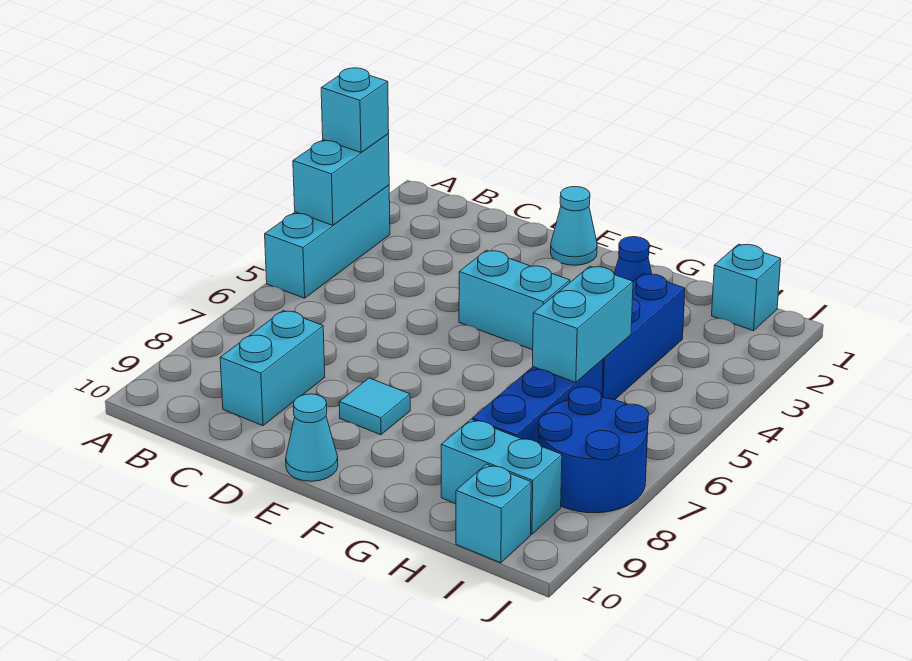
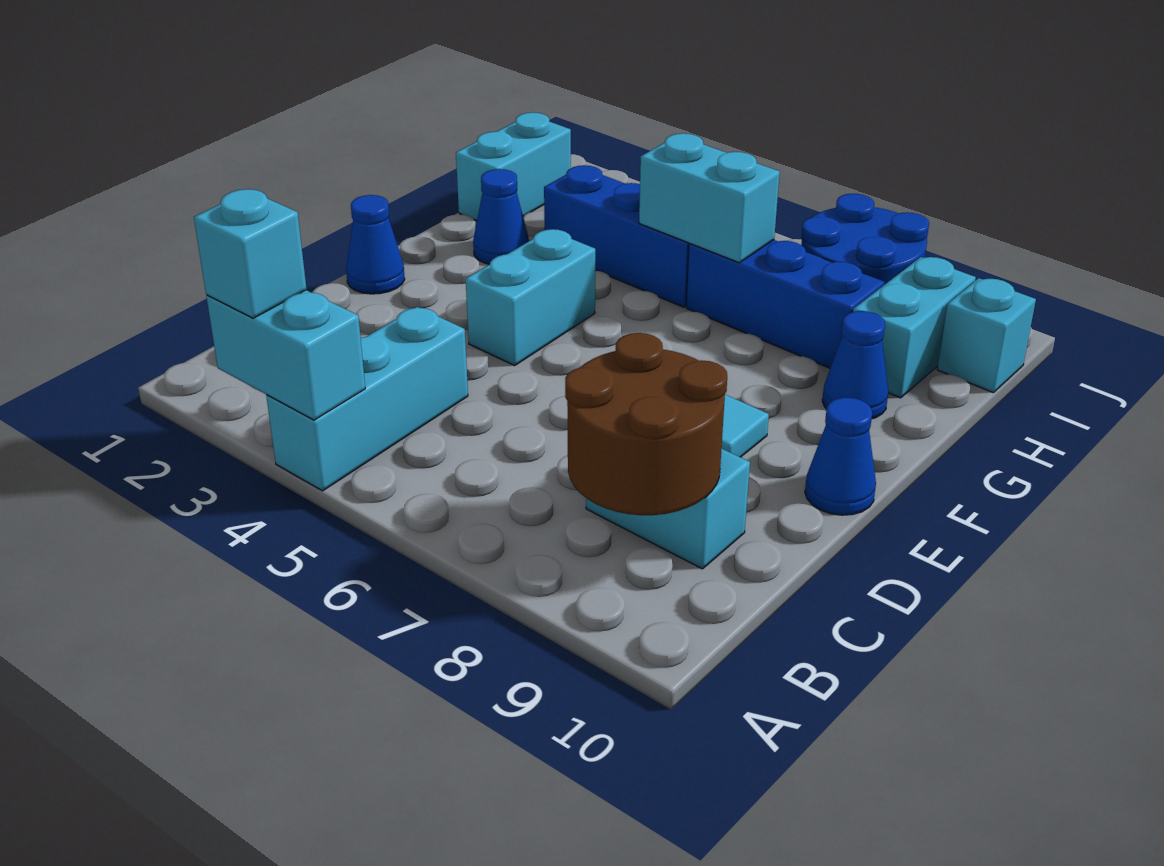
cyan brick A3:A5 level 1 -> cyan brick A4:C4 level 1
none -> brown round brick B8:C9 level 2
cyan cone E1 level 1 -> blue cone E1 level 1
cyan cone E10 level 1 -> blue cone E10 level 1
none -> blue cone G9 level 1
cyan brick I1 level 1 -> cyan brick H1:I1 level 1

